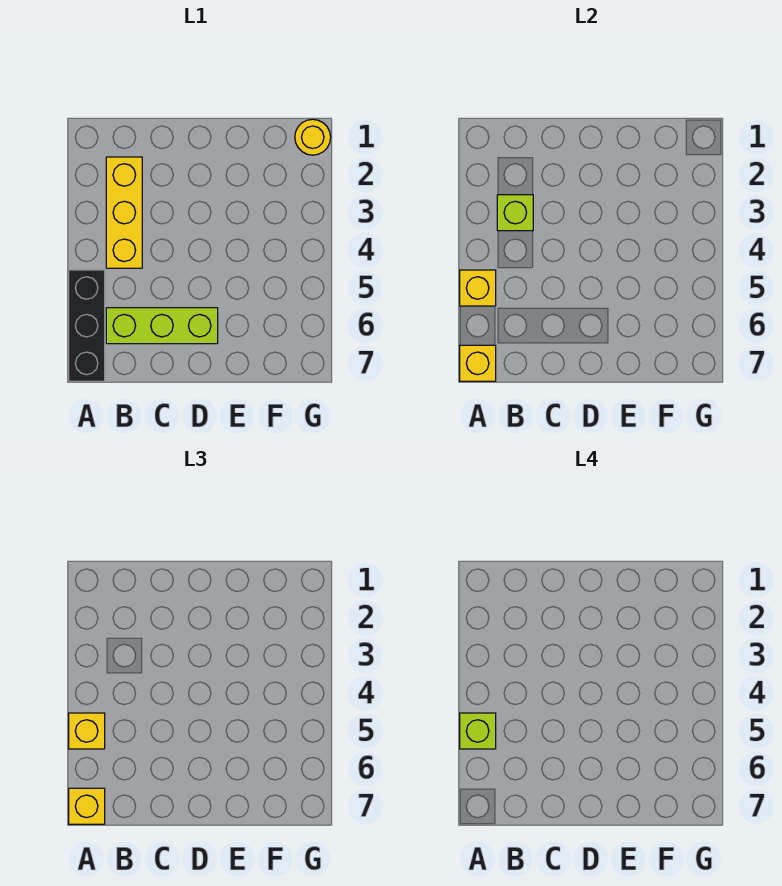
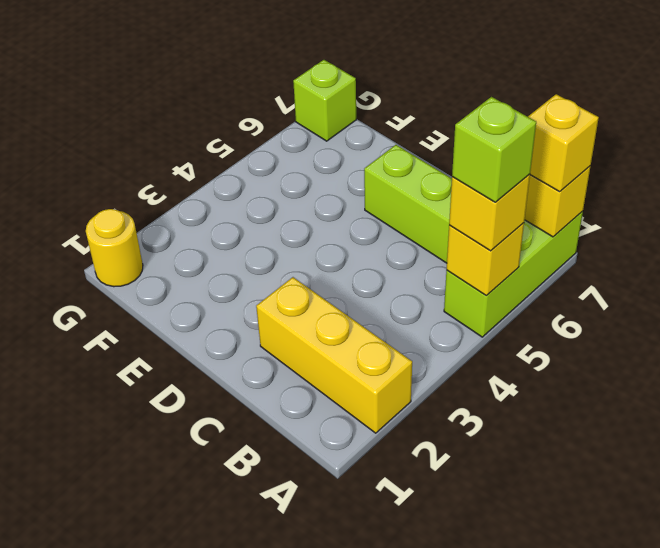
black brick A5:A7 level 1 -> lime brick A5:A7 level 1
yellow brick B2:B4 level 1 -> yellow brick A2:C2 level 1
lime brick B3 level 2 -> lime brick G7 level 1

